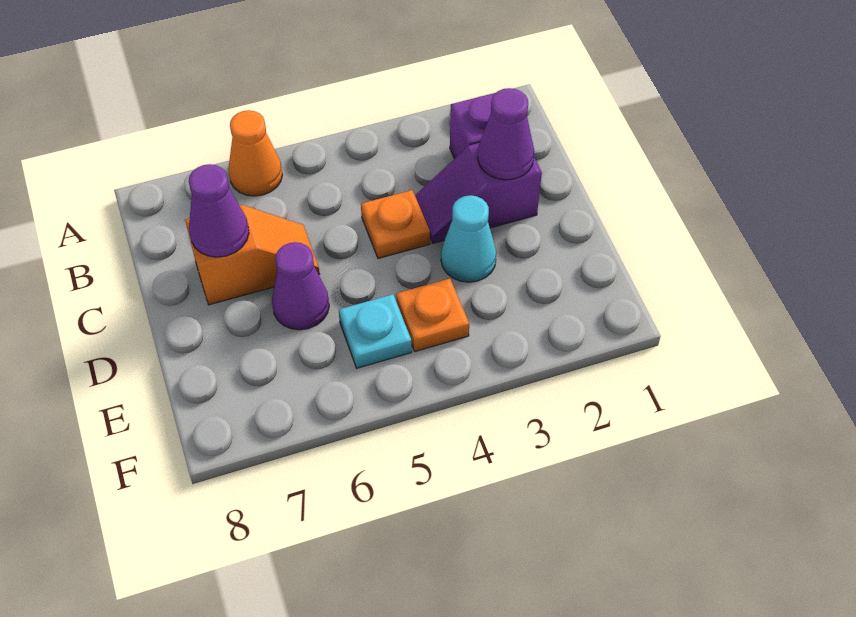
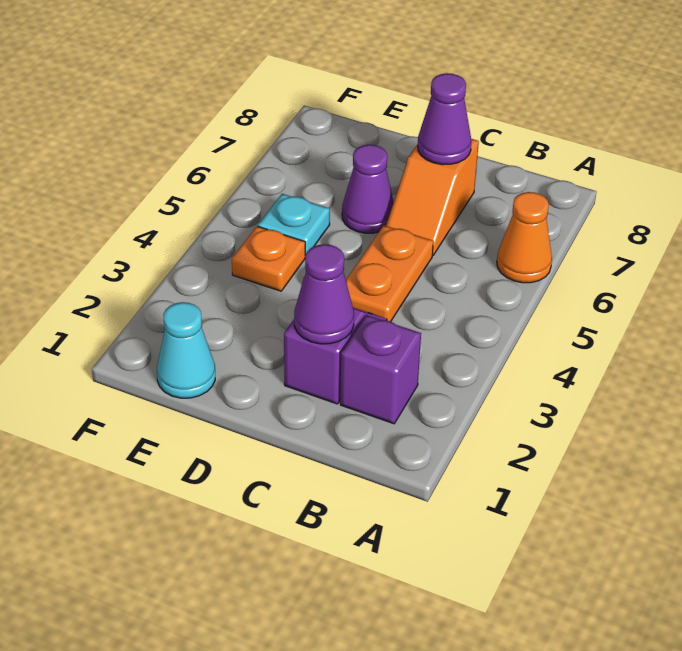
orange plate C4 level 1 -> orange plate C4:C5 level 1
cyan cone D3 level 1 -> cyan cone E1 level 1

